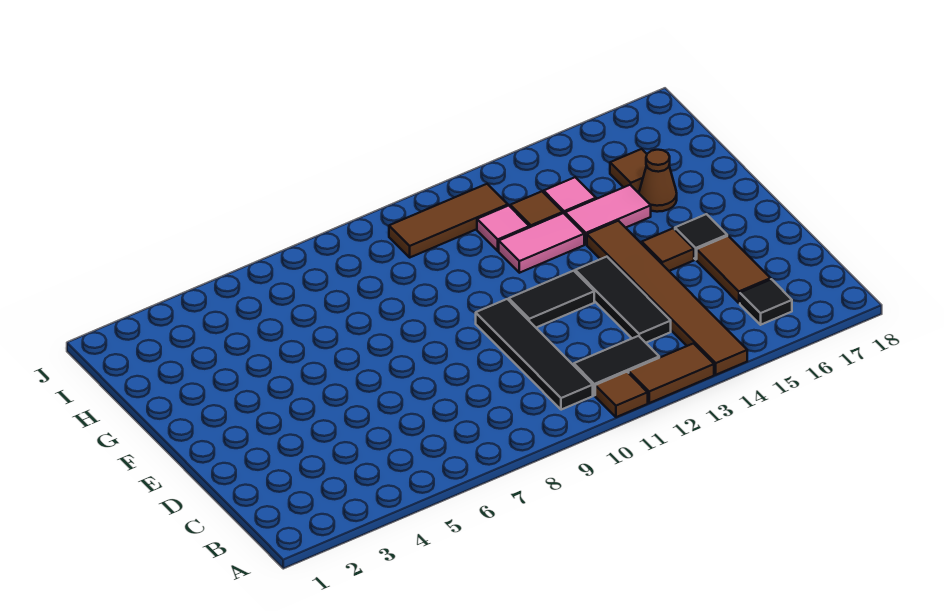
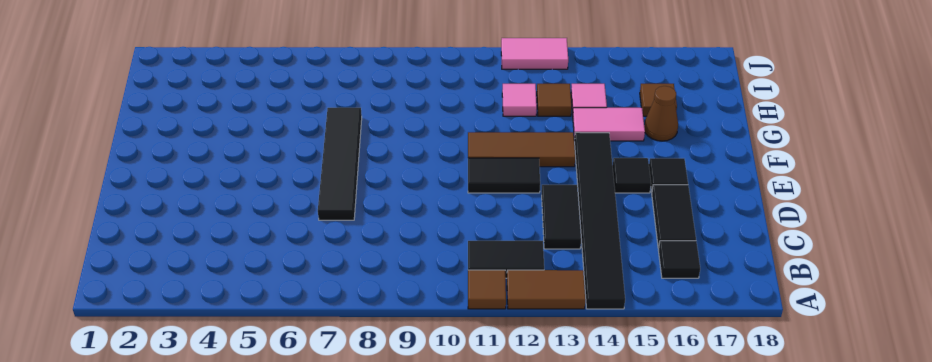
brown tile A14:F14 level 1 -> black tile A14:F14 level 1
black tile B10:E10 level 1 -> black tile D7:G7 level 1
black tile C13:E13 level 1 -> black tile C13:D13 level 1
brown tile C16:D16 level 1 -> black tile C16:D16 level 1
brown tile E15 level 1 -> black tile E15 level 1
pink tile G12:G13 level 1 -> pink tile J12:J13 level 1
brown tile I10:I12 level 1 -> brown tile F11:F13 level 1

